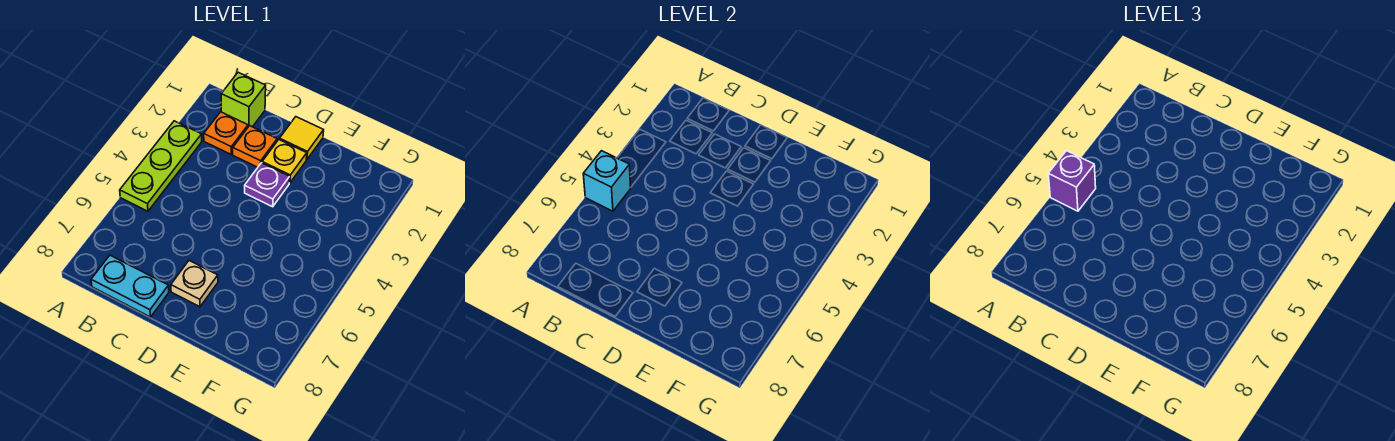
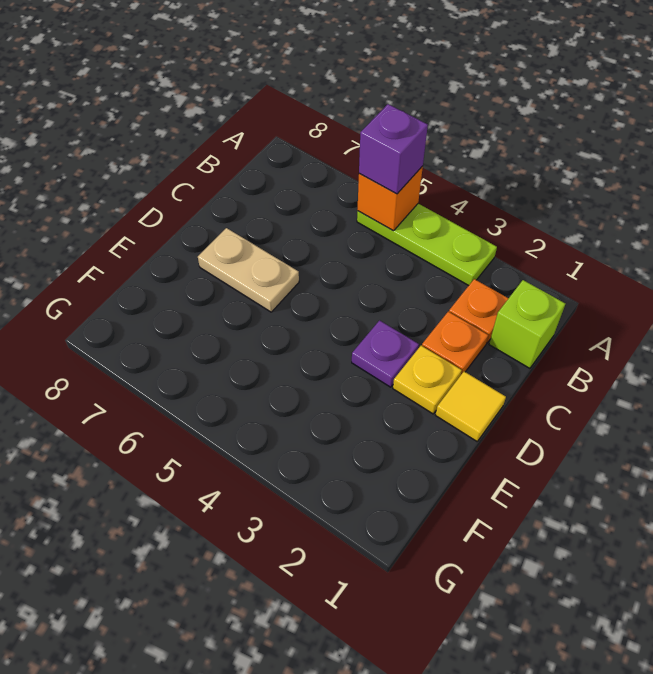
cyan brick A5 level 2 -> orange brick A5 level 2
cyan plate B8:C8 level 1 -> none
tan plate D7 level 1 -> tan plate D6:D7 level 1

